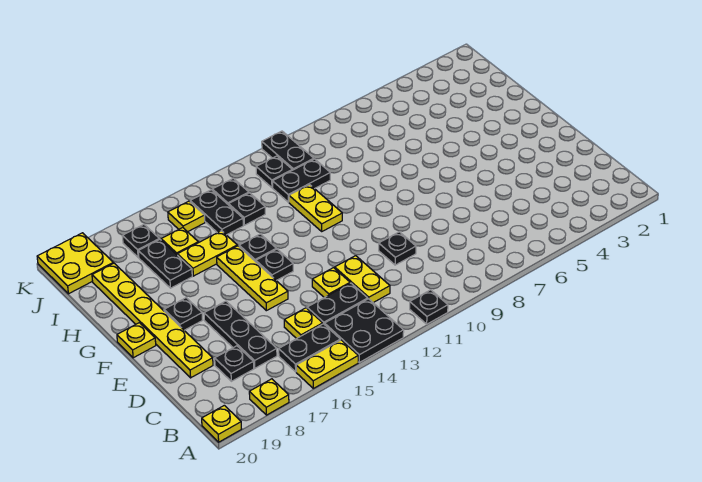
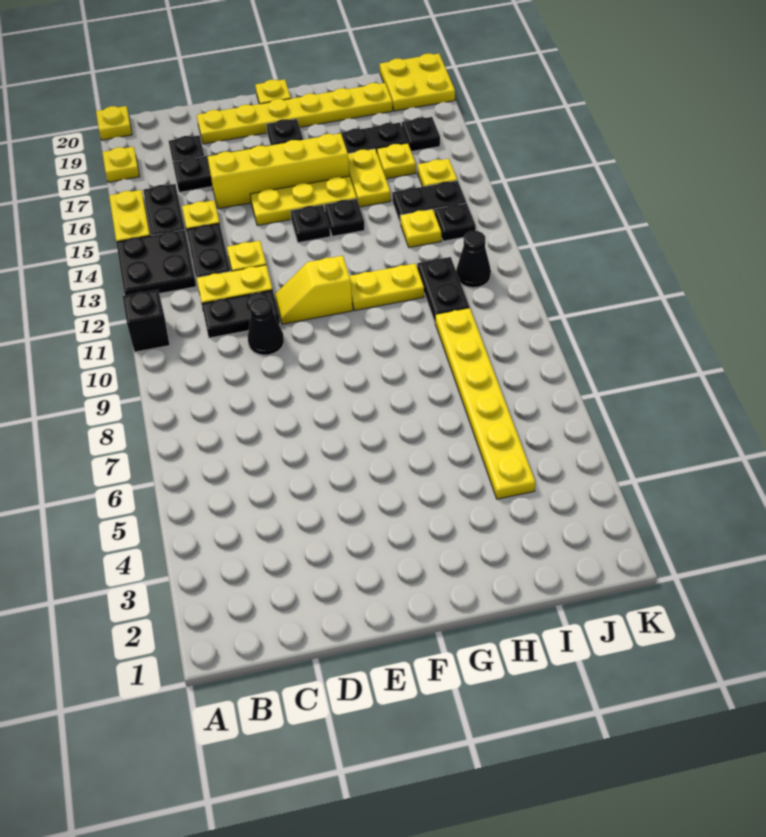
black plate A11 level 1 -> black brick A11 level 1
black plate D10 level 1 -> black cone D10 level 1
none -> yellow brick D16:G16 level 1
none -> yellow slope E11:F11 level 1 top F
none -> yellow plate I4:I9 level 1
black plate I13 level 1 -> yellow plate I13 level 1
black plate J10:K10 level 1 -> black plate C11:D11 level 1
black plate J11 level 1 -> black cone J11 level 1

